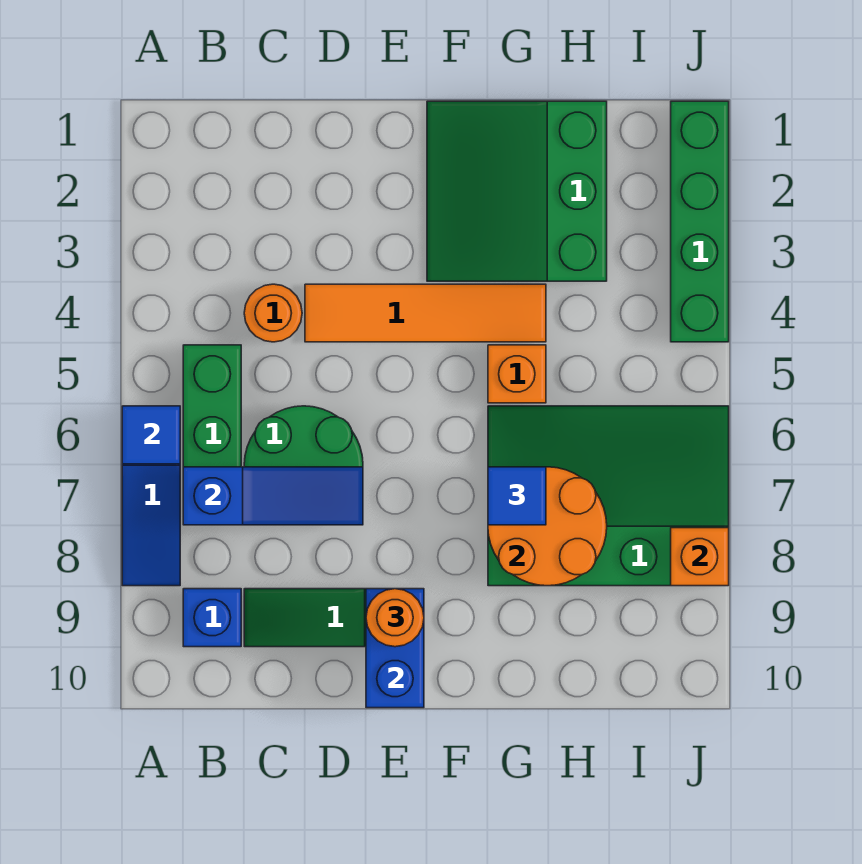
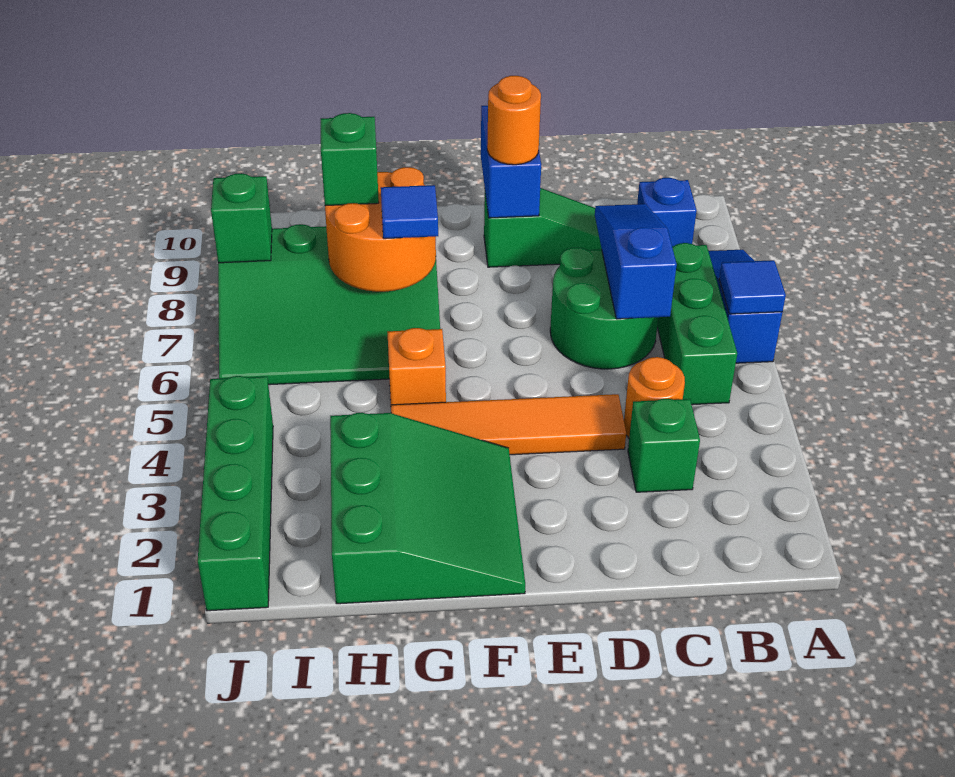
blue slope B7:D7 level 2 top B -> blue slope C6:C8 level 2 top 6
none -> green brick C3 level 1
none -> green brick H8 level 3
orange brick J8 level 2 -> green brick J8 level 2

